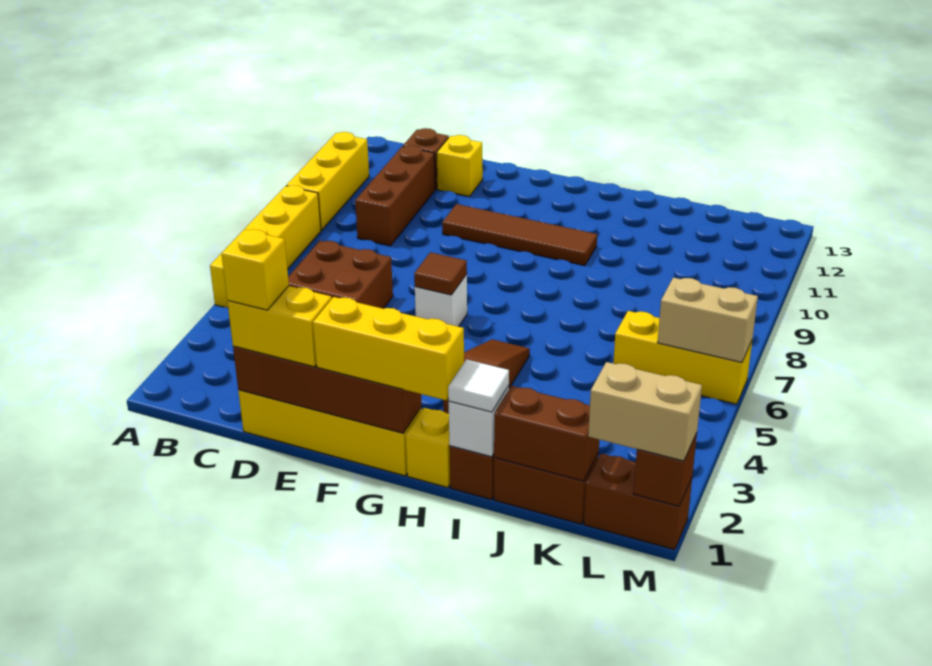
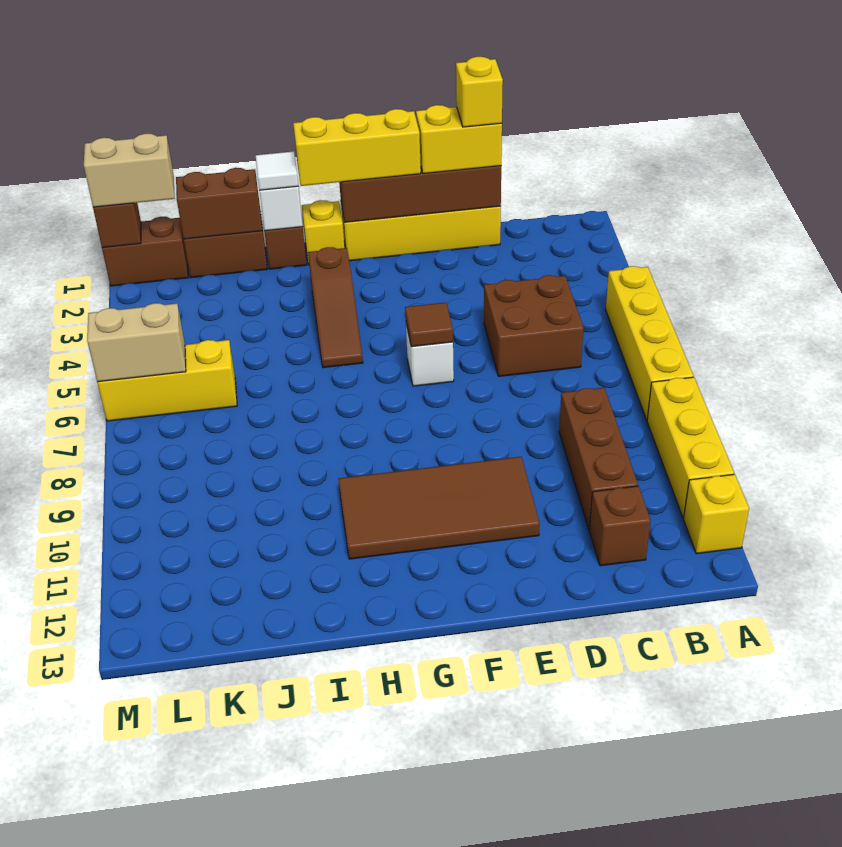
yellow brick D12 level 1 -> yellow brick A12 level 1
brown tile E10:H10 level 1 -> brown tile E10:H11 level 1

